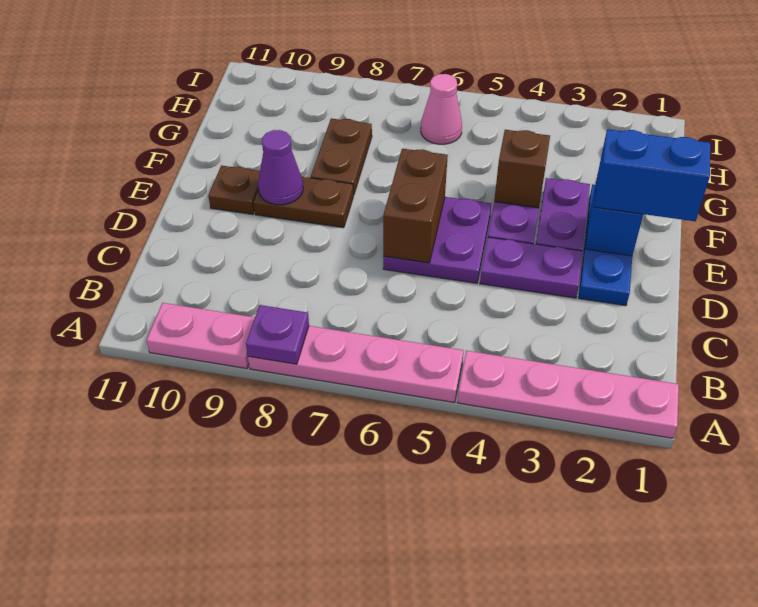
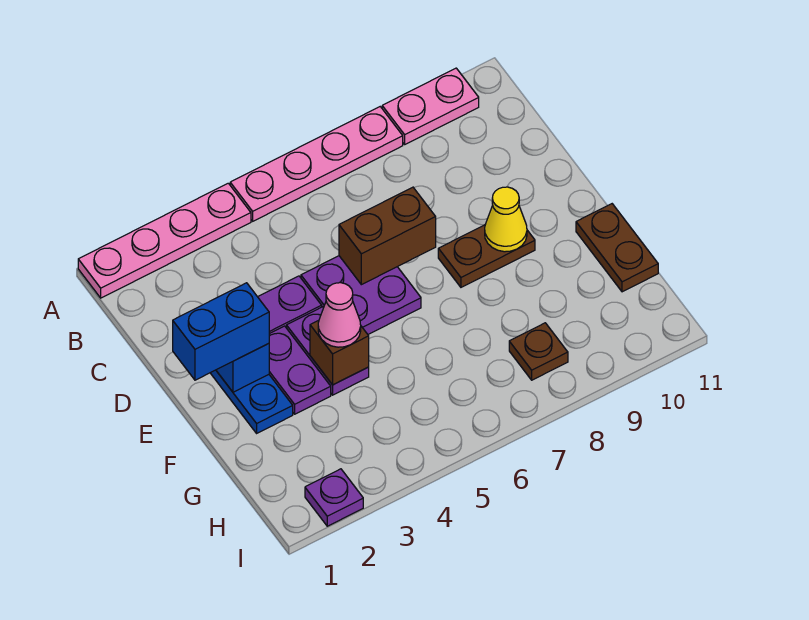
purple plate A8 level 2 -> purple plate I2 level 1
brown brick D6:E6 level 2 -> brown brick D6:D7 level 2
purple cone E9 level 2 -> yellow cone E9 level 2
brown plate E10 level 1 -> brown plate H8 level 1
brown plate F8:G8 level 1 -> brown plate F11:G11 level 1
pink cone H6 level 1 -> pink cone F4 level 3

